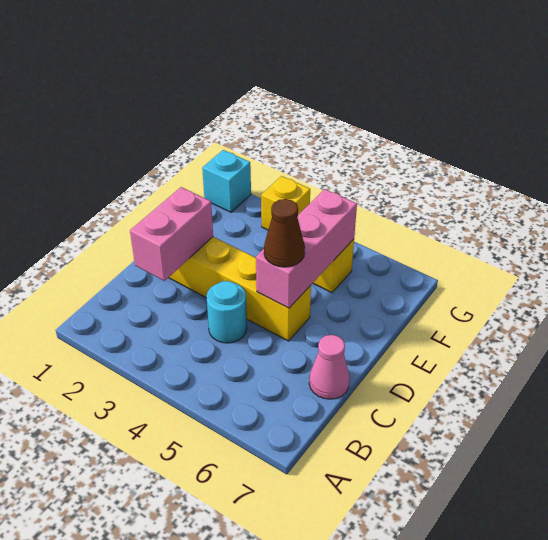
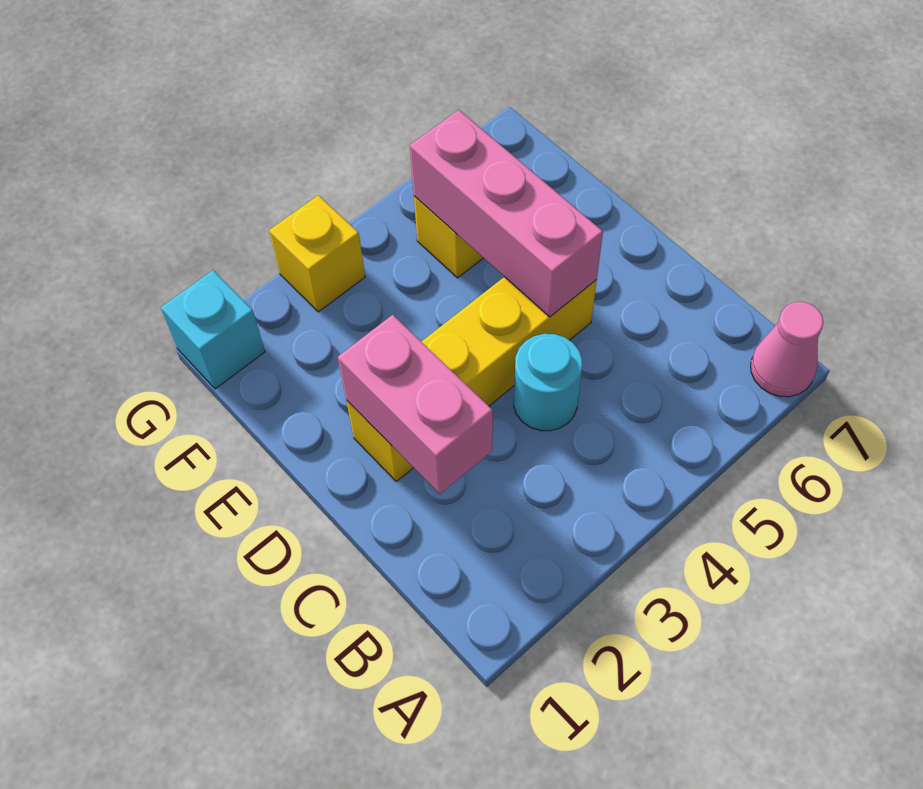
pink cone C7 level 1 -> pink cone A7 level 1
brown cone D5 level 3 -> none

